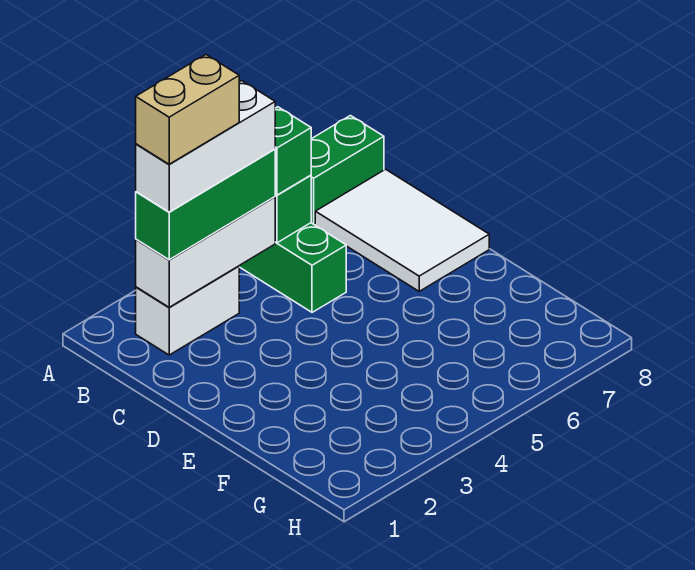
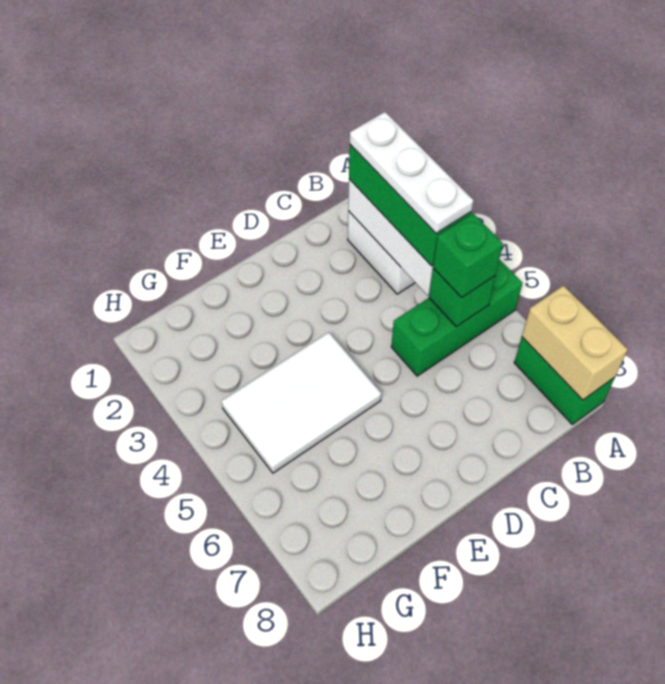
white brick B2:B4 level 4 -> white plate B2:B4 level 4
tan brick B2:B3 level 5 -> tan brick A7:A8 level 2
white tile B7:D8 level 1 -> white tile E4:G5 level 1

